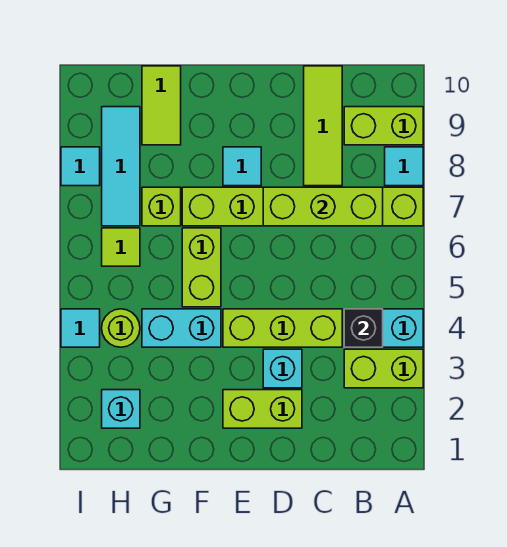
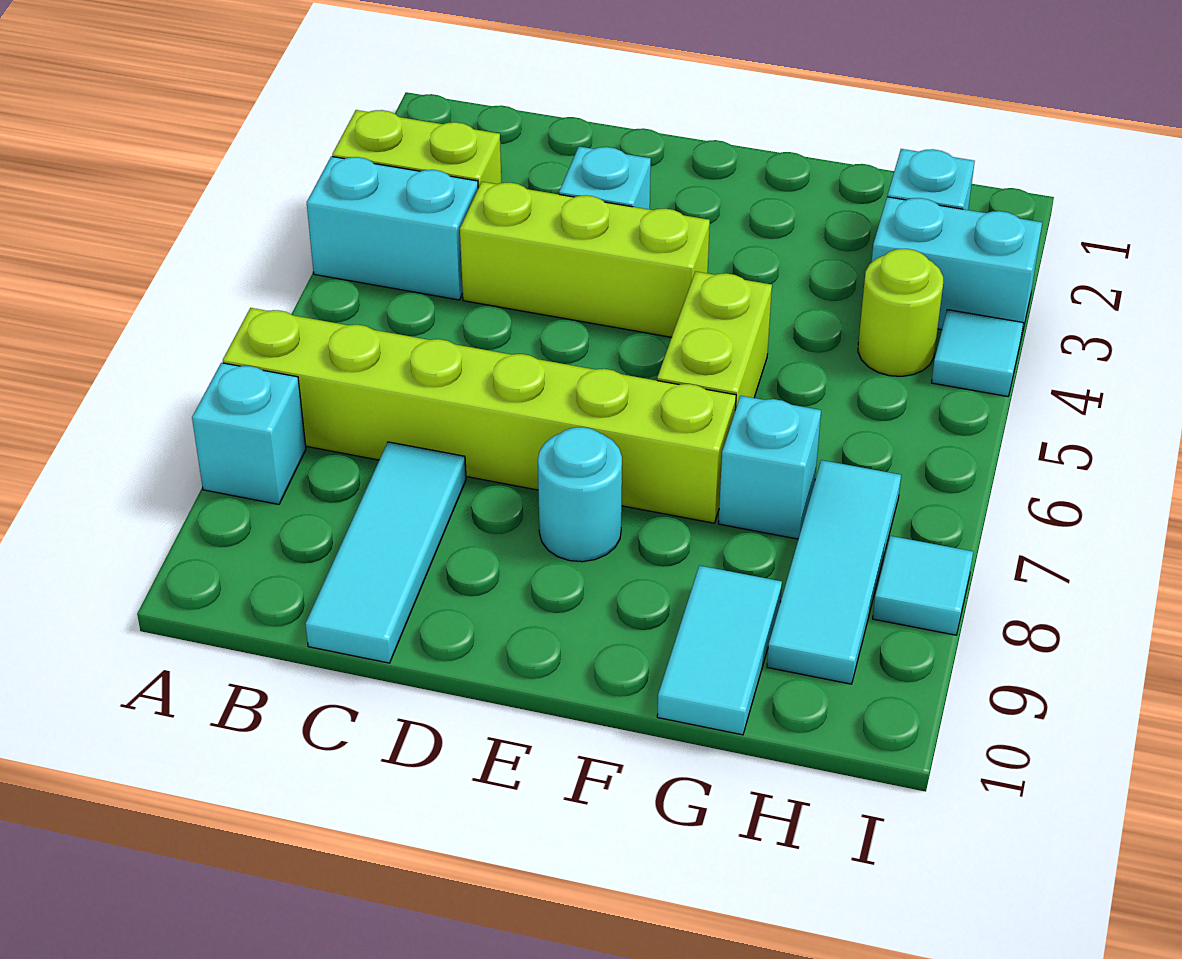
cyan tile A8 level 1 -> cyan brick A8 level 1
lime brick A9:B9 level 1 -> none
black brick B4 level 2 -> none
lime brick B7:D7 level 2 -> none
lime tile C8:C10 level 1 -> cyan tile C8:C10 level 1
lime brick D2:E2 level 1 -> none
cyan tile E8 level 1 -> cyan round brick E8 level 1
cyan brick F4:G4 level 1 -> cyan brick H3:I3 level 1
lime brick G7 level 1 -> cyan brick G7 level 1
lime tile G9:G10 level 1 -> cyan tile G9:G10 level 1
lime tile H6 level 1 -> none

